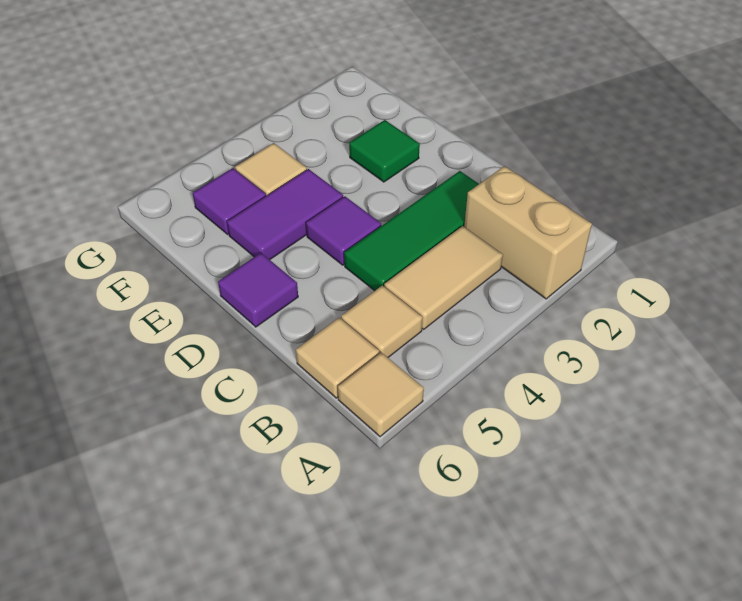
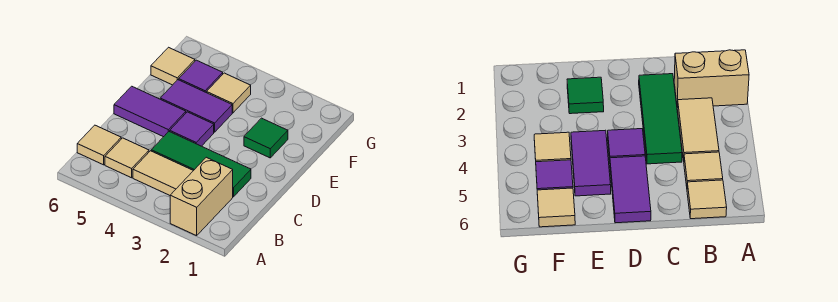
tan tile A6 level 1 -> tan tile F6 level 1
purple tile D6 level 1 -> purple tile D5:D6 level 1

